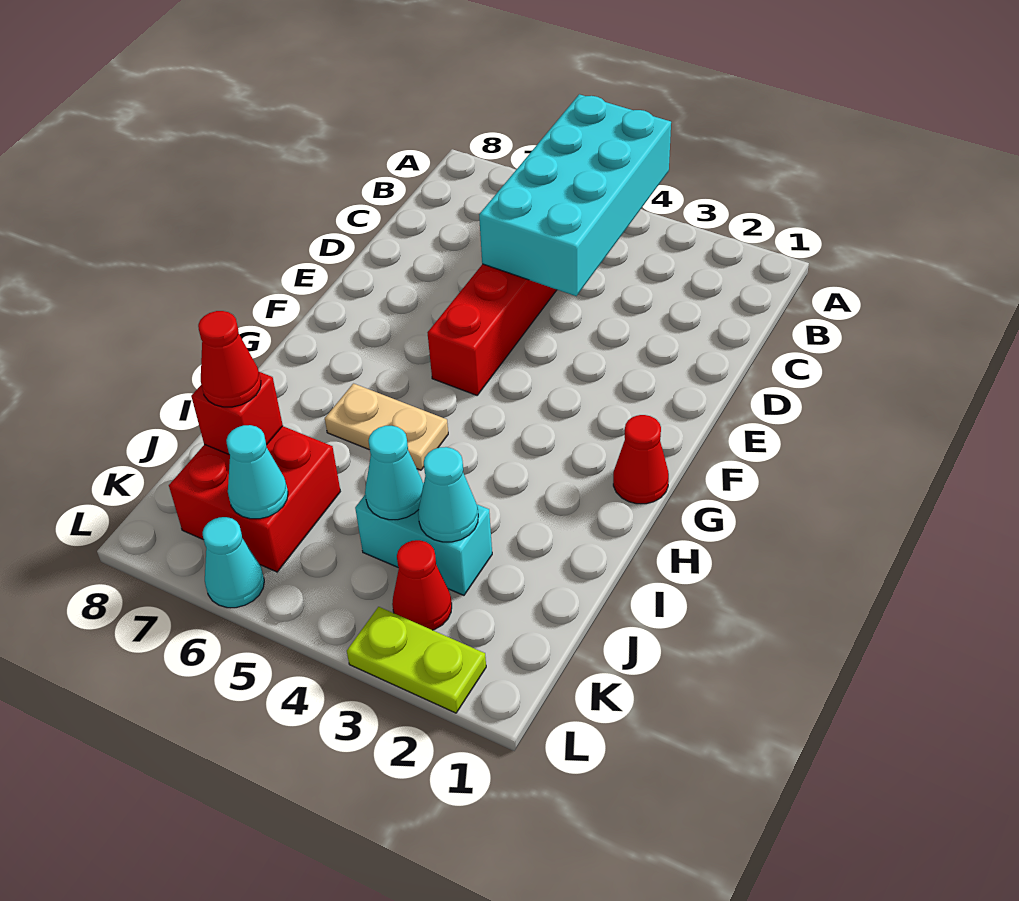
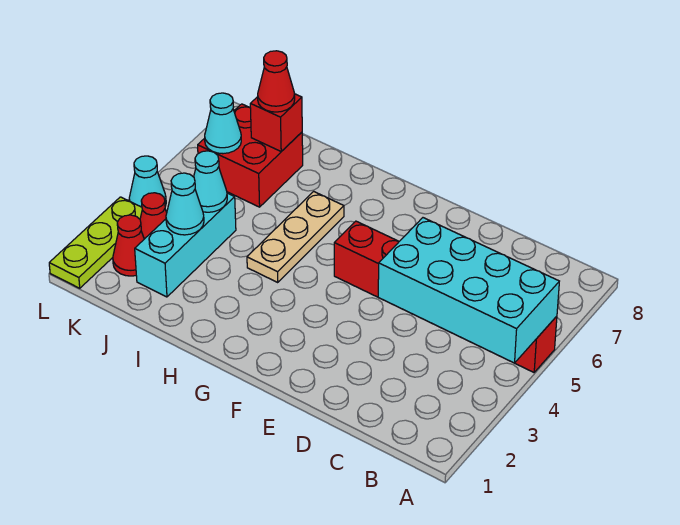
red cone G1 level 1 -> red cone K2 level 1
tan plate H5:H6 level 1 -> tan plate H4:H6 level 1
cyan brick J3:J4 level 1 -> cyan brick J2:J4 level 1
lime plate L2:L3 level 1 -> lime plate L1:L3 level 1
cyan cone L6 level 1 -> cyan cone L4 level 1

